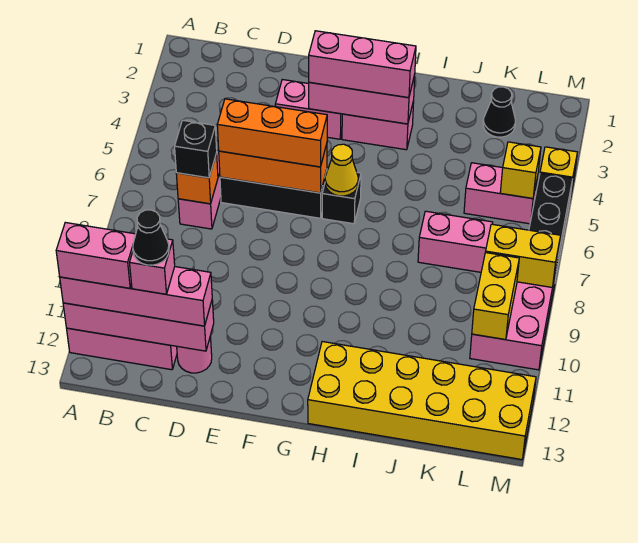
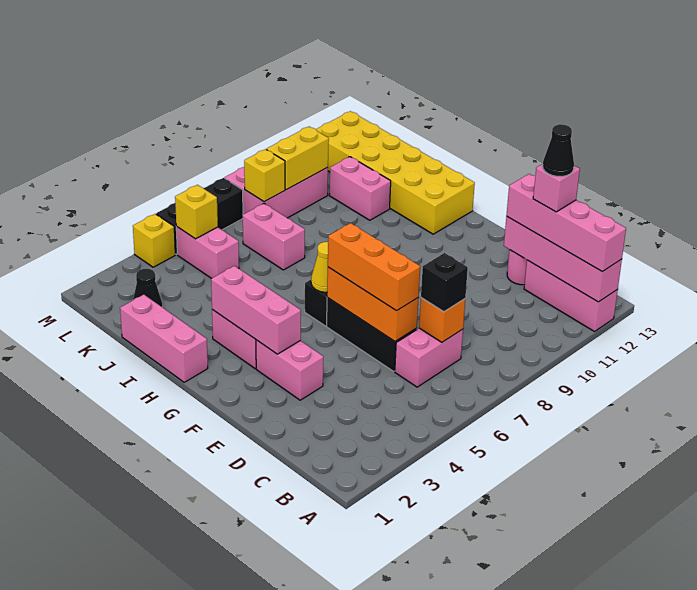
pink brick A12:B12 level 4 -> pink brick J11:K11 level 1
pink brick F3:H3 level 3 -> pink brick H1:J1 level 1
yellow brick L8:M8 level 2 -> yellow brick L8 level 2

